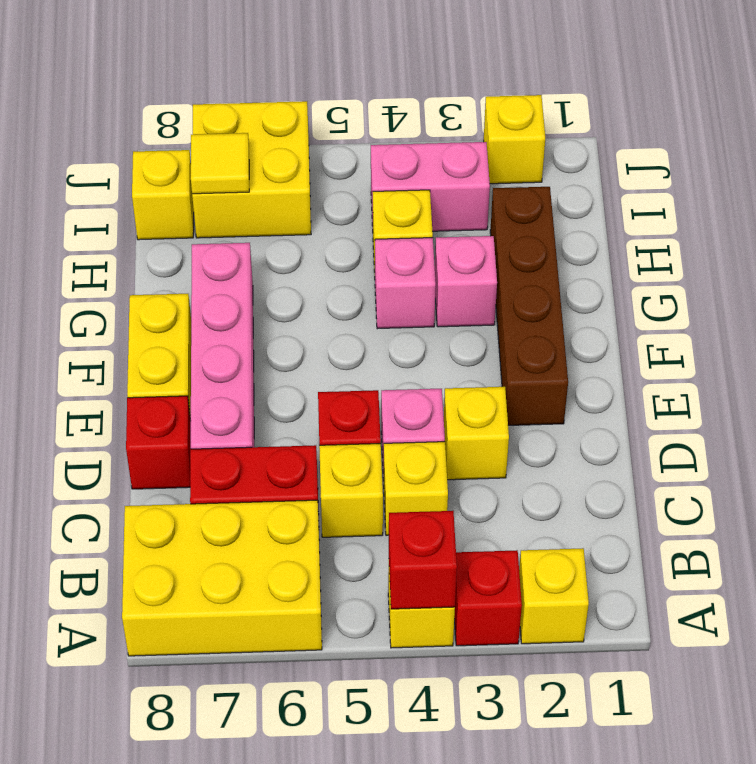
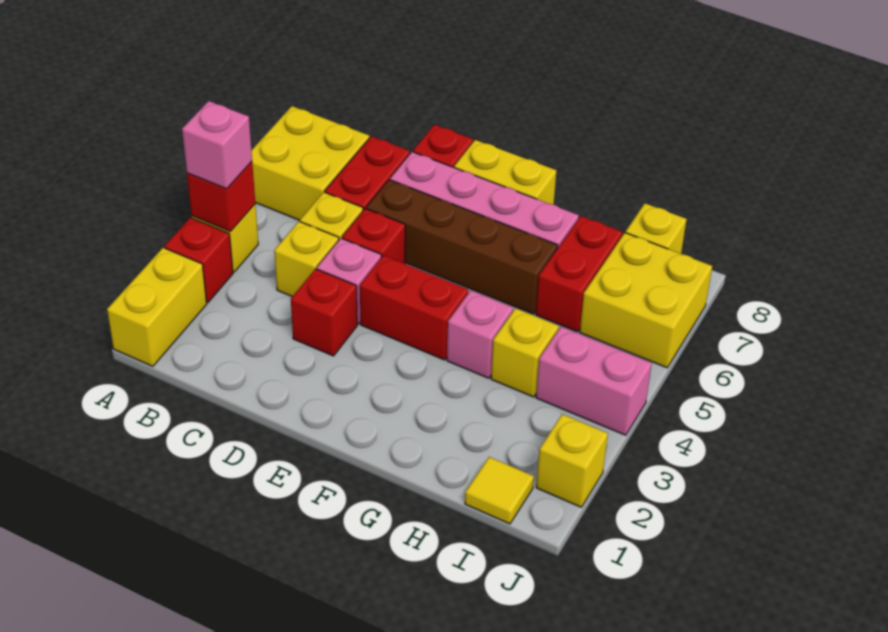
yellow brick A2 level 1 -> yellow brick A1:A2 level 1
yellow brick A6:B8 level 1 -> yellow brick A6:B7 level 1
yellow brick D3 level 1 -> red brick D3 level 1
brown brick E2:H2 level 1 -> brown brick D6:G6 level 1
none -> red brick E4:F4 level 1
pink brick G3 level 1 -> pink brick A4 level 3
none -> red brick H6:H7 level 1
pink brick I3:I4 level 1 -> pink brick I4:J4 level 1
yellow tile I7 level 2 -> yellow tile I1 level 1

